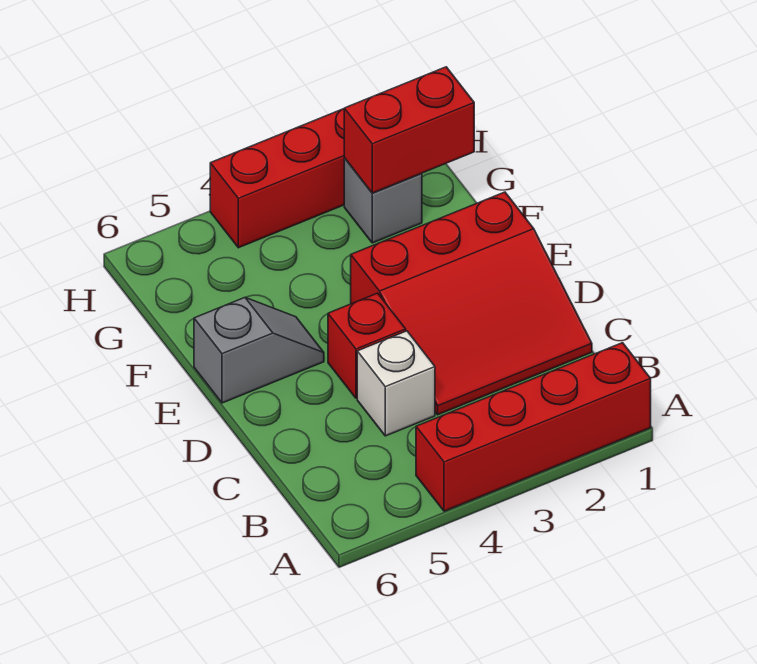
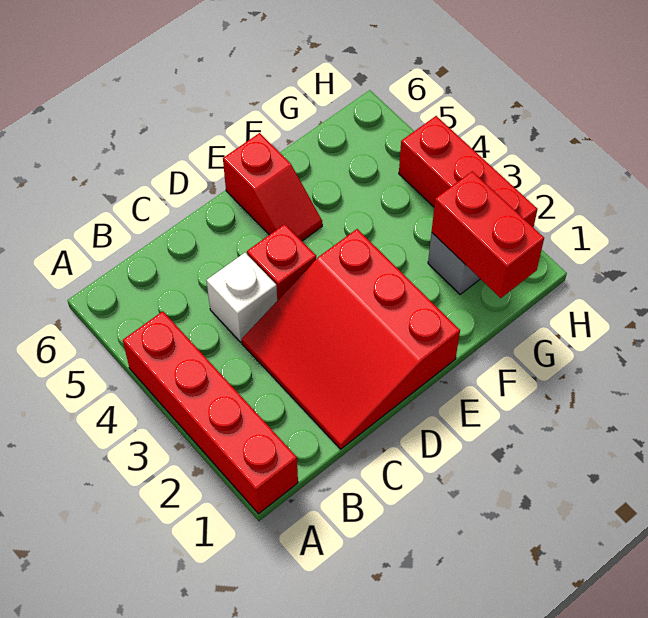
grey slope E5:E6 level 1 top 6 -> red slope E5:E6 level 1 top 6

